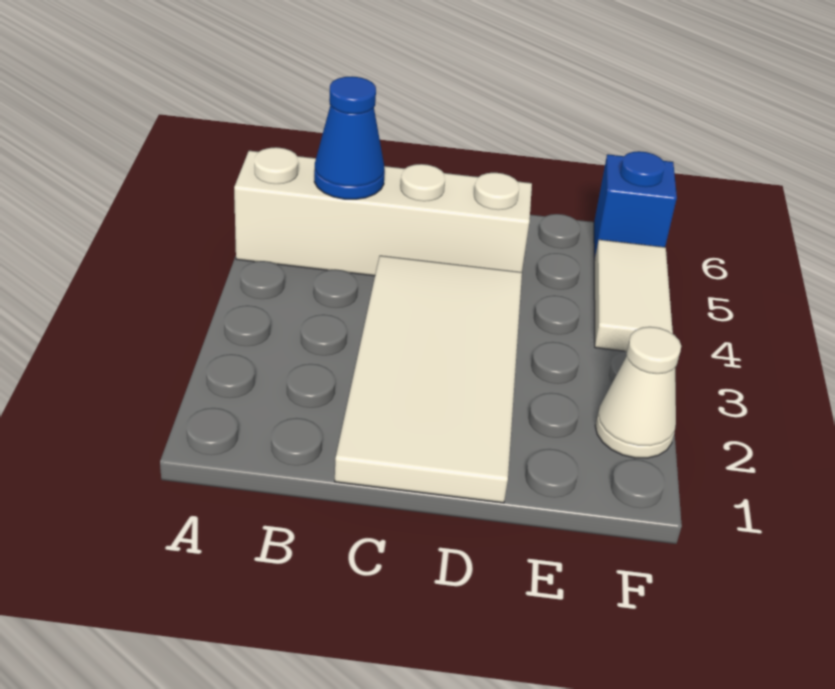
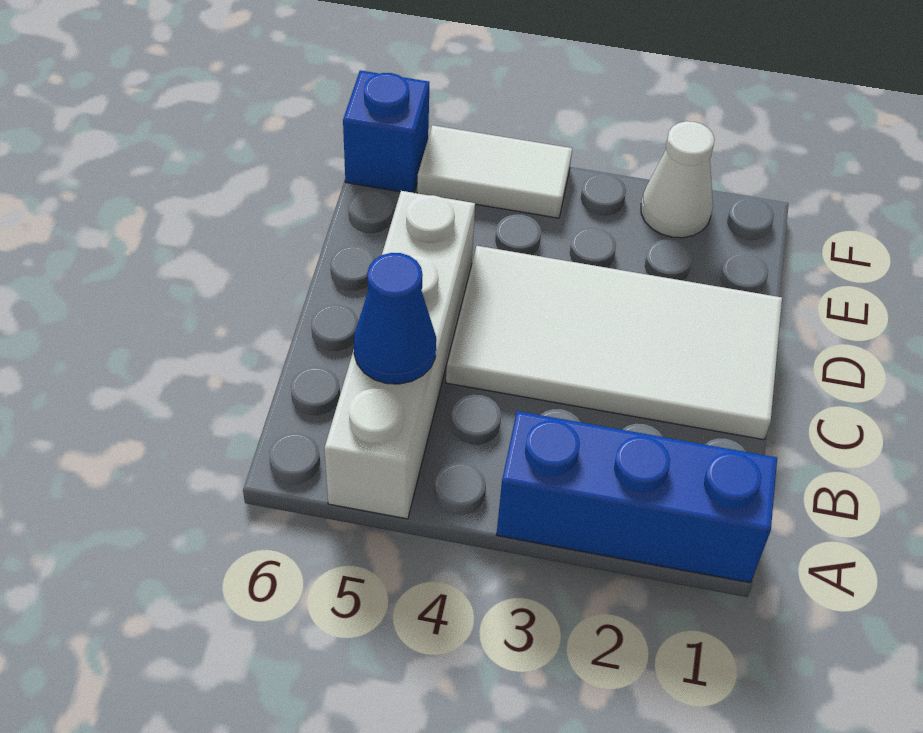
none -> blue brick A1:A3 level 1

